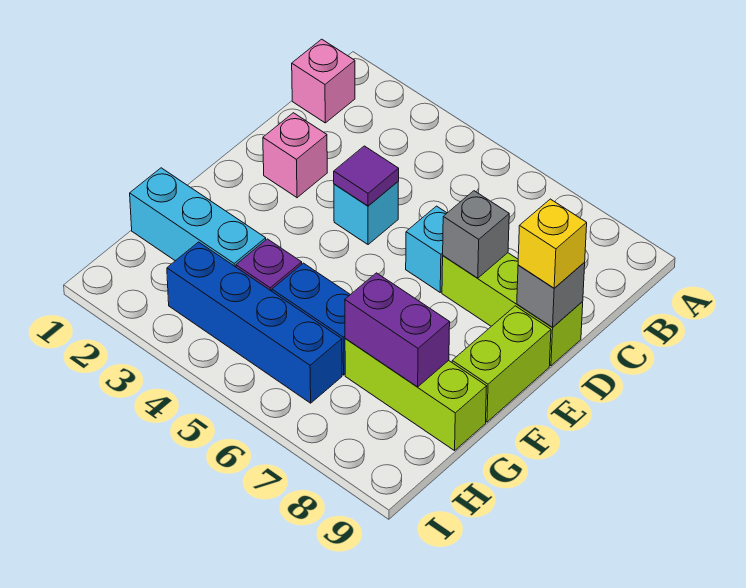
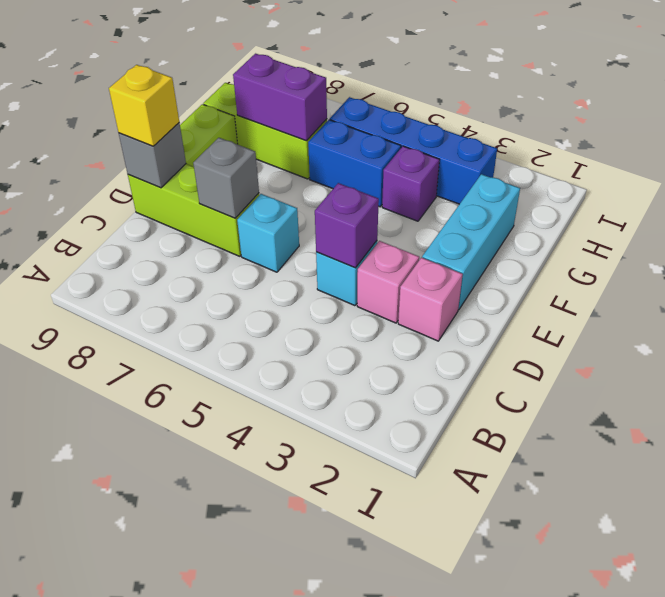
pink brick B1 level 1 -> pink brick D3 level 1
purple tile D4 level 2 -> purple brick D4 level 2
cyan brick G1:G3 level 1 -> cyan brick E2:G2 level 1

